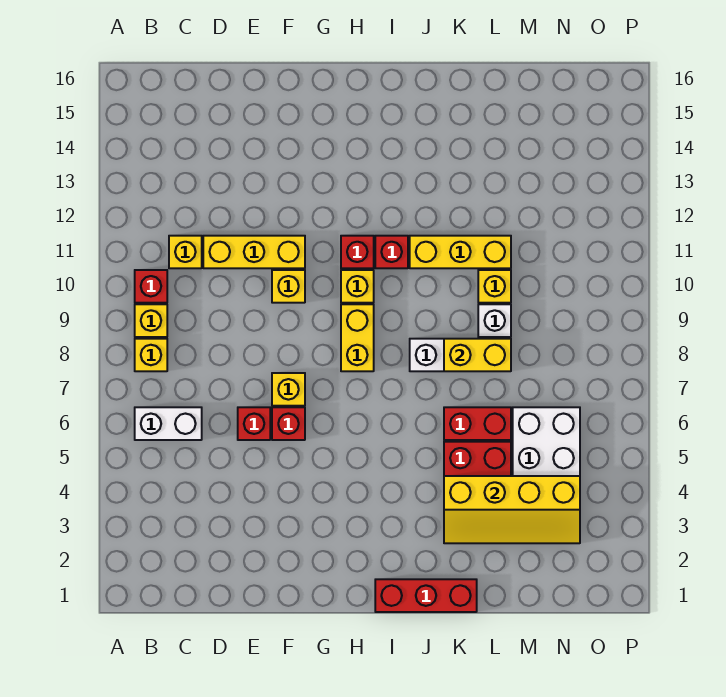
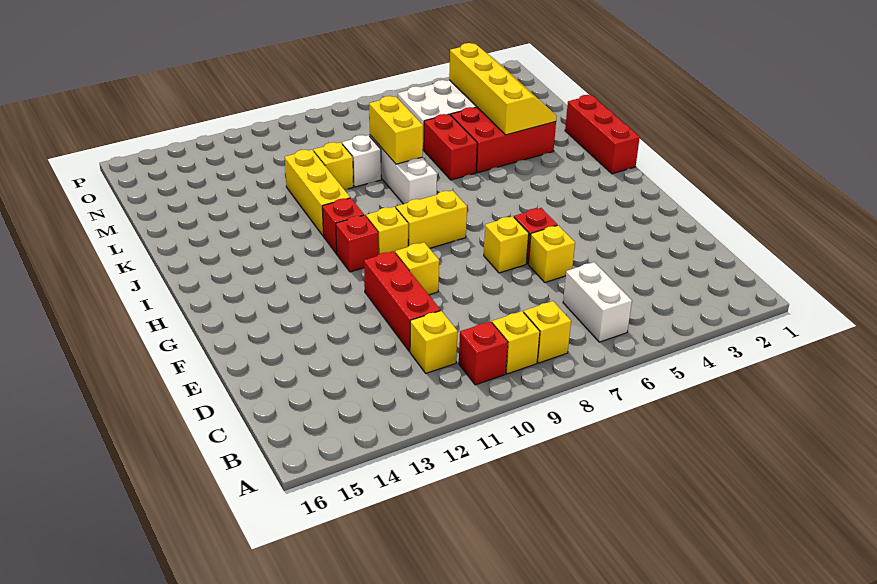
yellow brick D11:F11 level 1 -> red brick D11:F11 level 1
red brick E6 level 1 -> yellow brick E6 level 1

